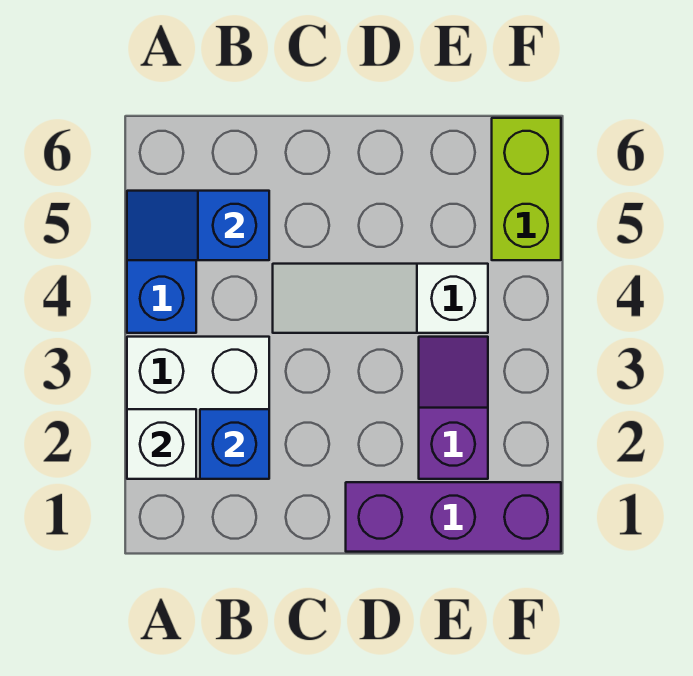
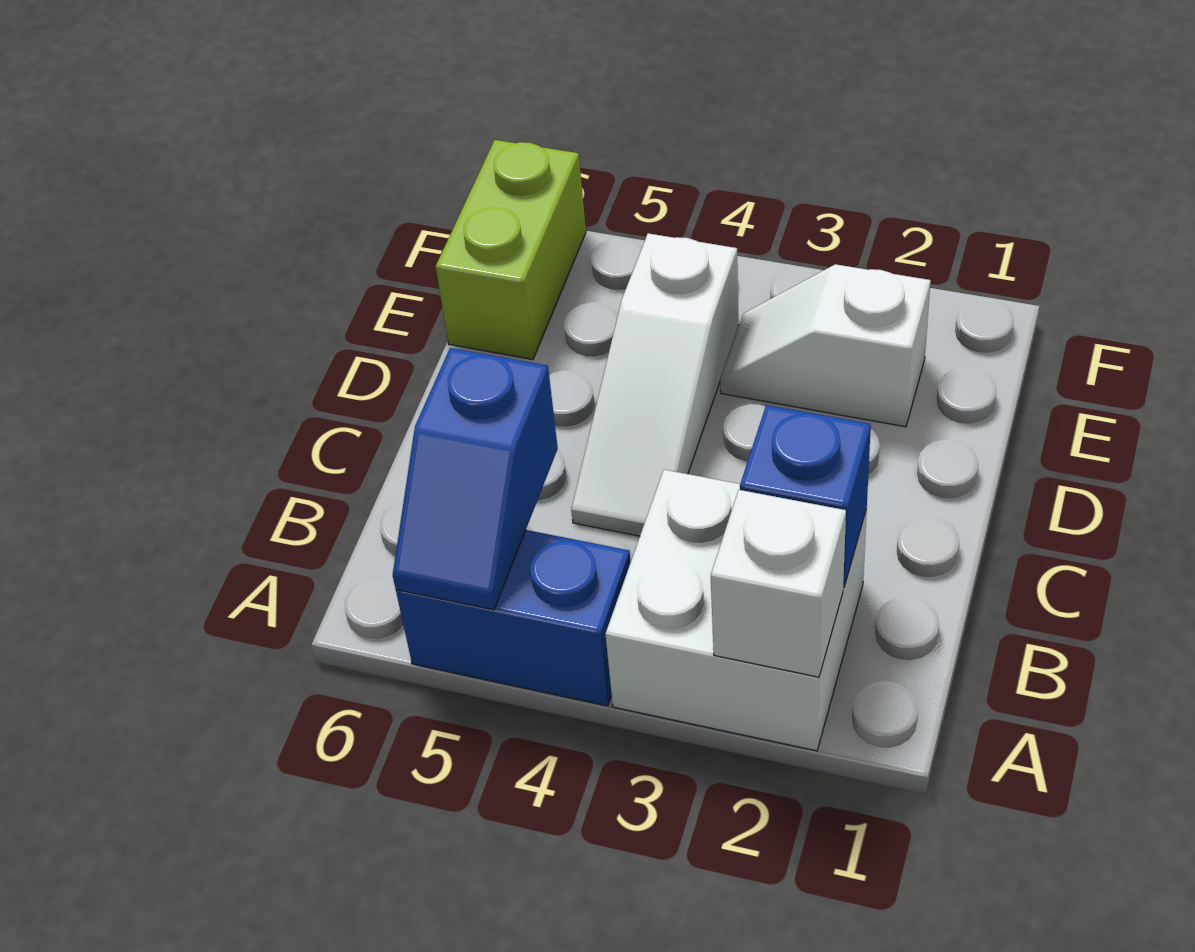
purple brick D1:F1 level 1 -> none
purple slope E2:E3 level 1 top 2 -> white slope E2:E3 level 1 top 2
lime brick F5:F6 level 1 -> lime brick E6:F6 level 1

